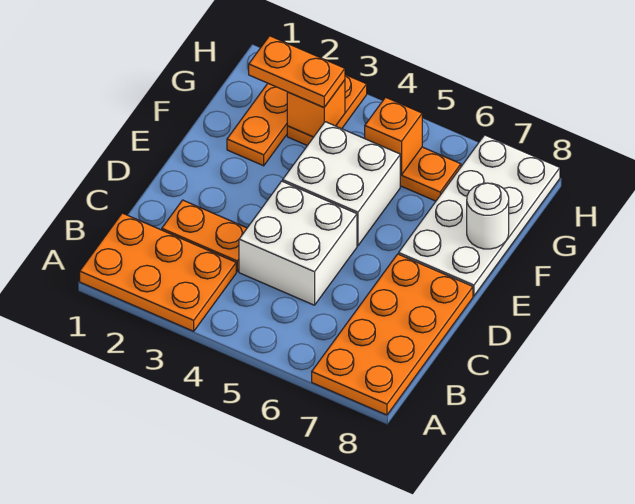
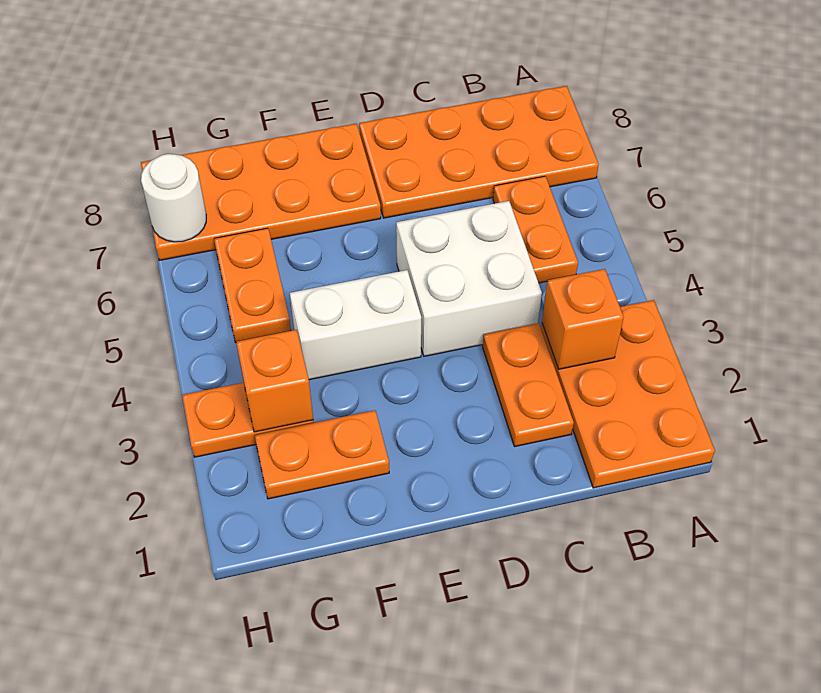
white brick E4:F5 level 1 -> white brick E4:F4 level 1
white plate E7:H8 level 1 -> orange plate E7:H8 level 1
white round brick F8 level 2 -> white round brick H7 level 2
orange plate G2:G3 level 3 -> orange plate B5:B6 level 1
orange brick G5 level 2 -> orange brick B3 level 2

